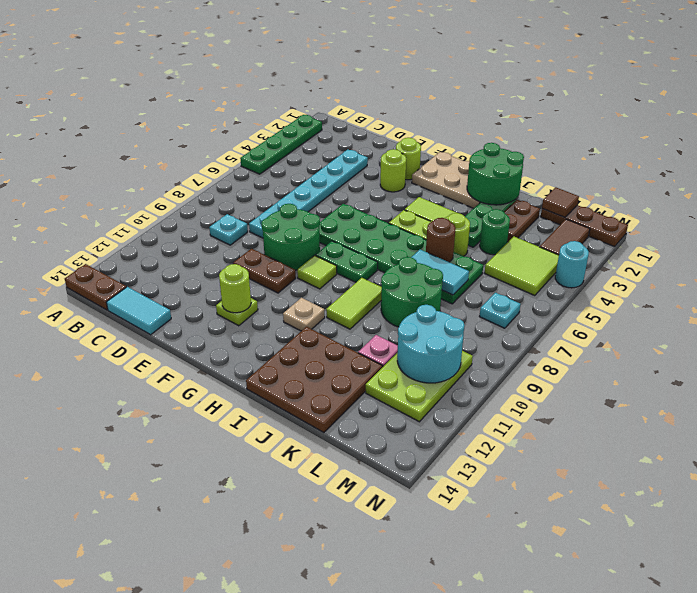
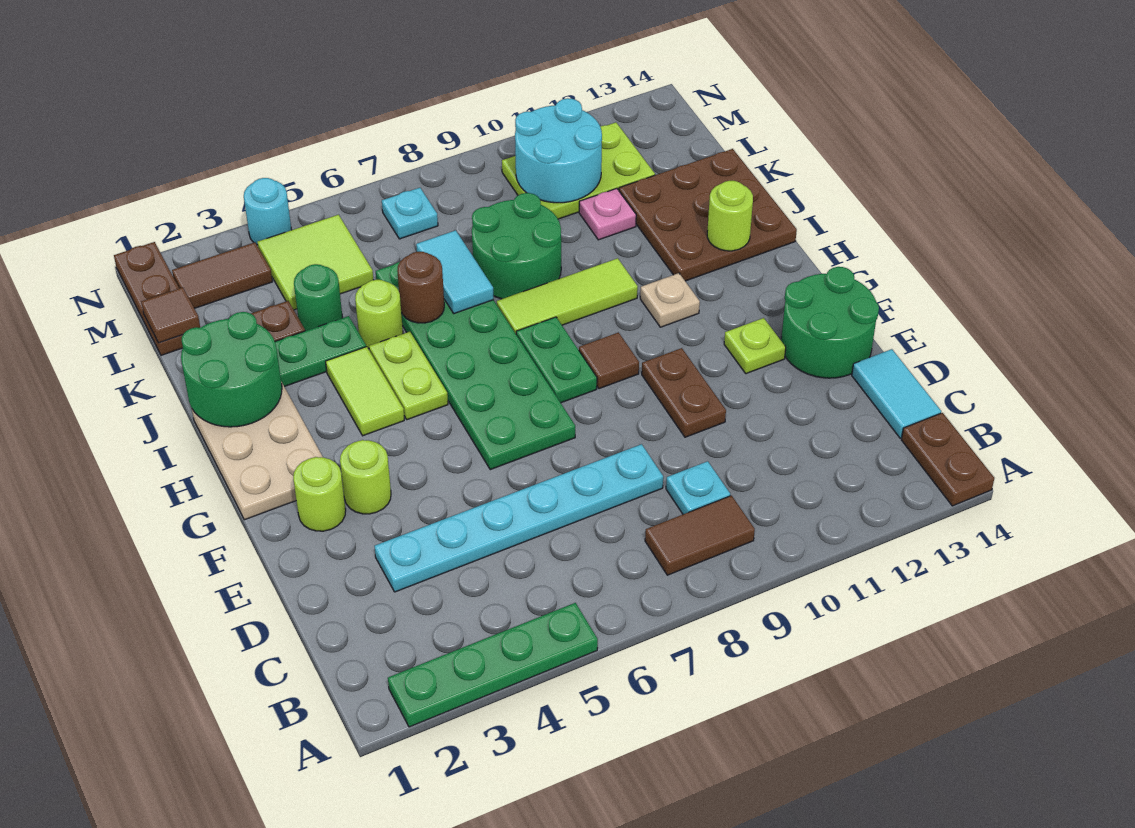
none -> brown tile B8:B9 level 1
green round brick E8:F9 level 1 -> green round brick E13:F14 level 1
lime round brick F12 level 2 -> lime round brick I13 level 2
lime tile G9 level 1 -> brown tile G9 level 1
lime tile I9:I10 level 1 -> lime tile I8:I10 level 1

